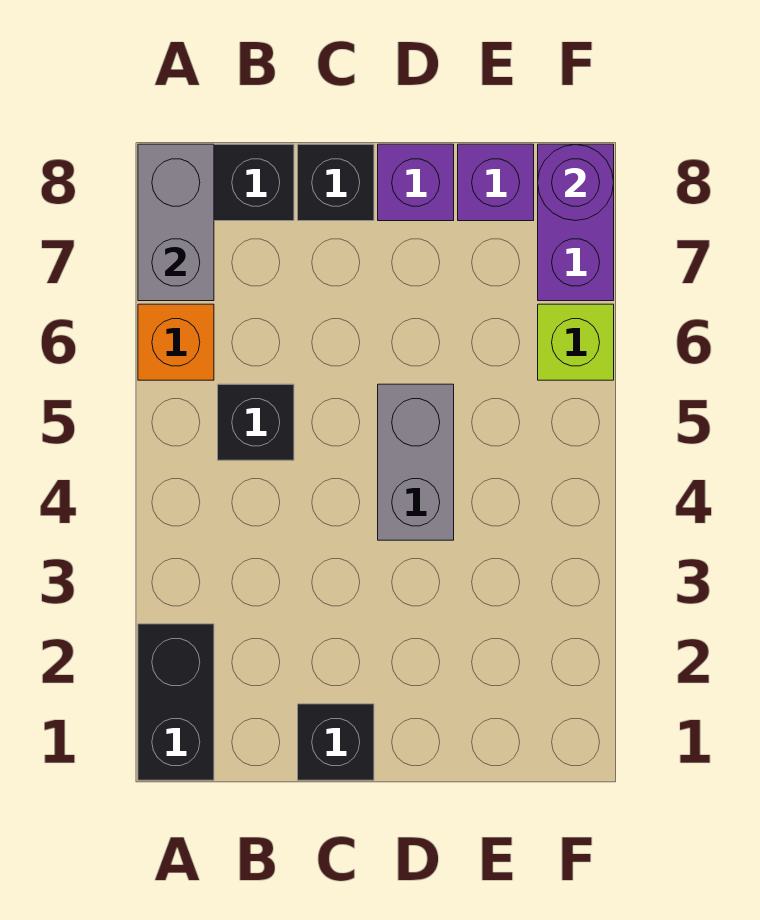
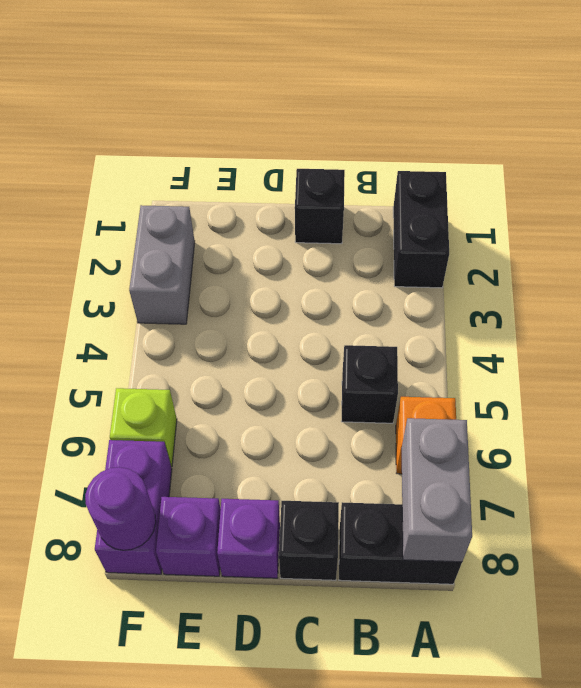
grey brick D4:D5 level 1 -> grey brick F2:F3 level 1

